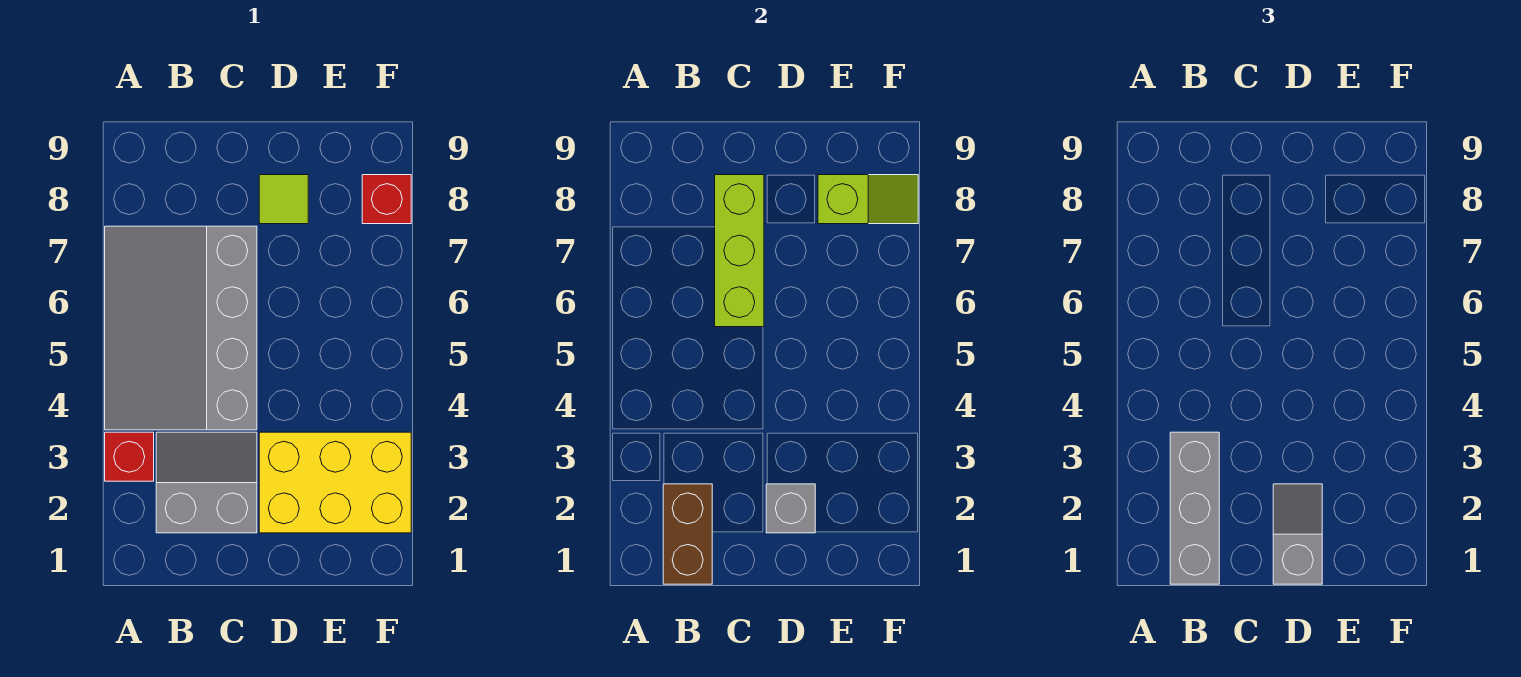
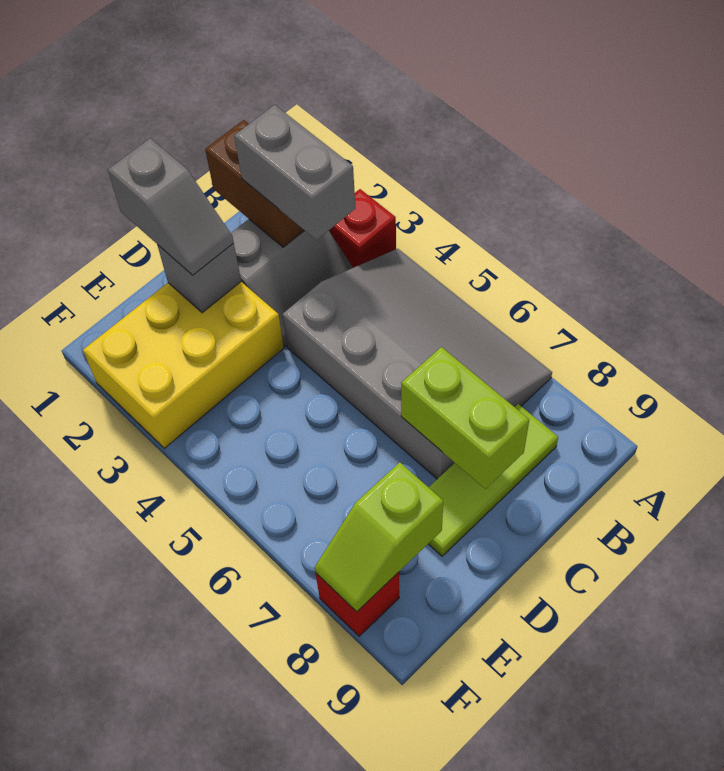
grey brick B1:B3 level 3 -> grey brick B2:B3 level 3
lime brick C6:C8 level 2 -> lime brick C7:C8 level 2
lime tile D8 level 1 -> lime tile B8:D8 level 1

